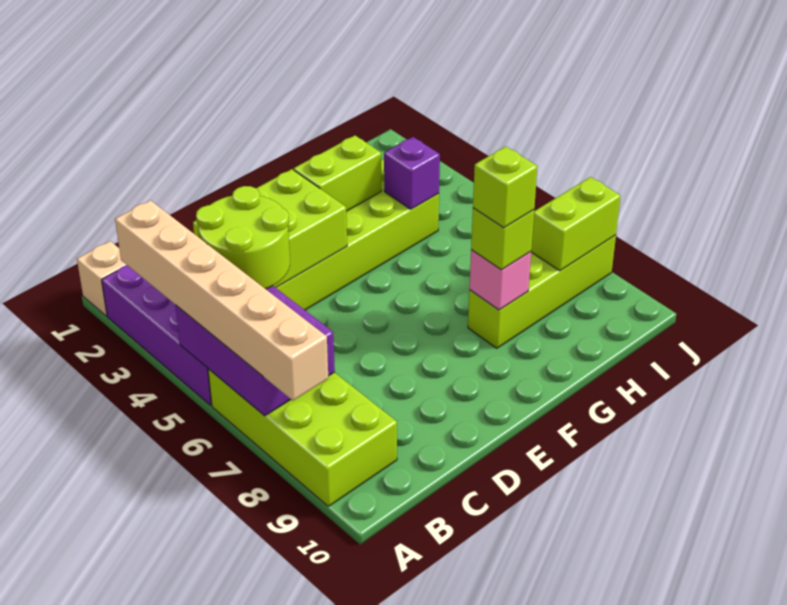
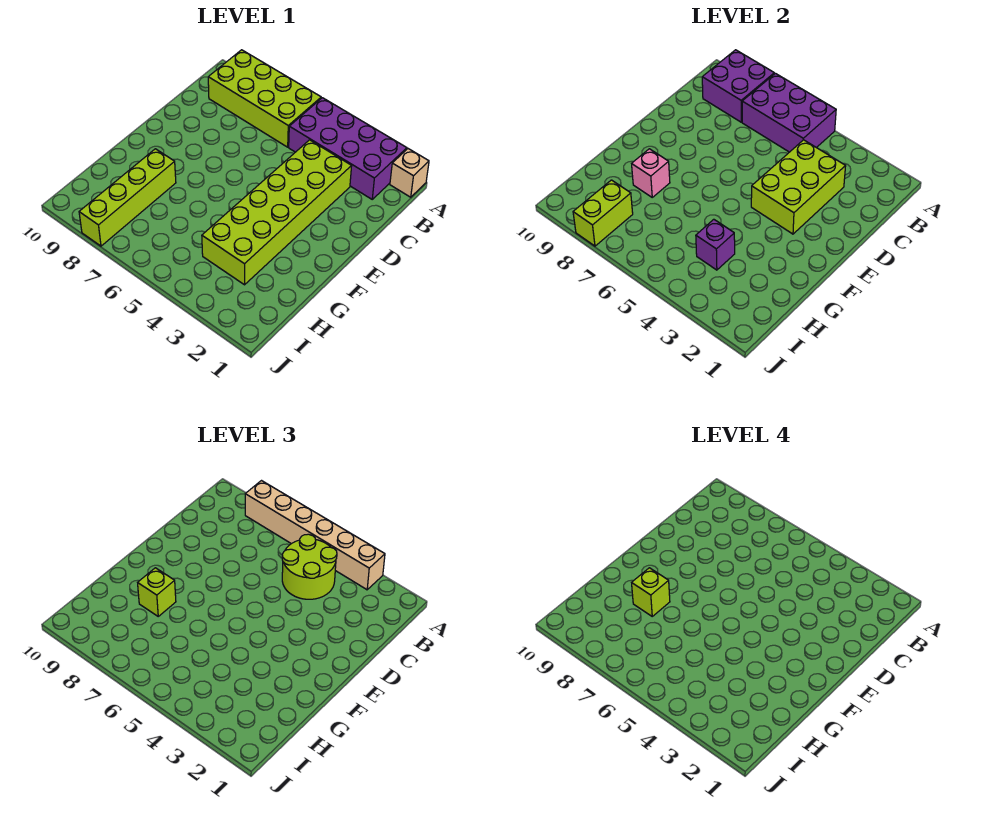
none -> purple brick A8:B9 level 2
lime brick F3:G3 level 2 -> none

